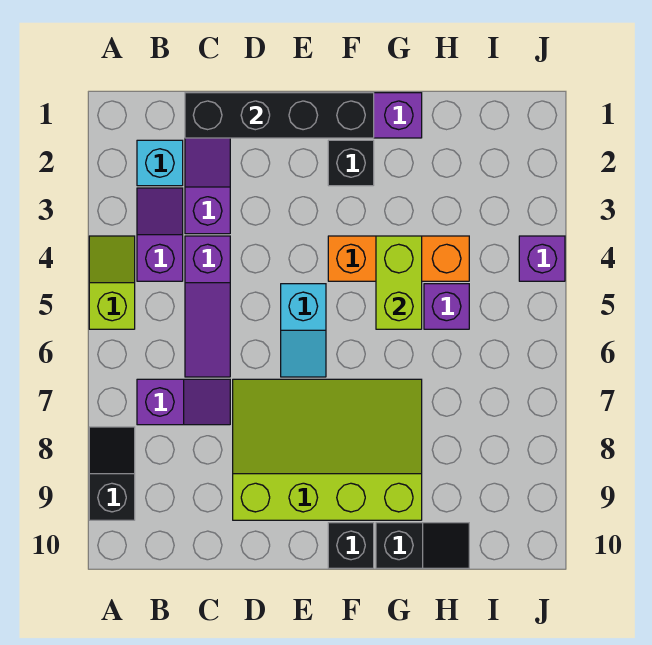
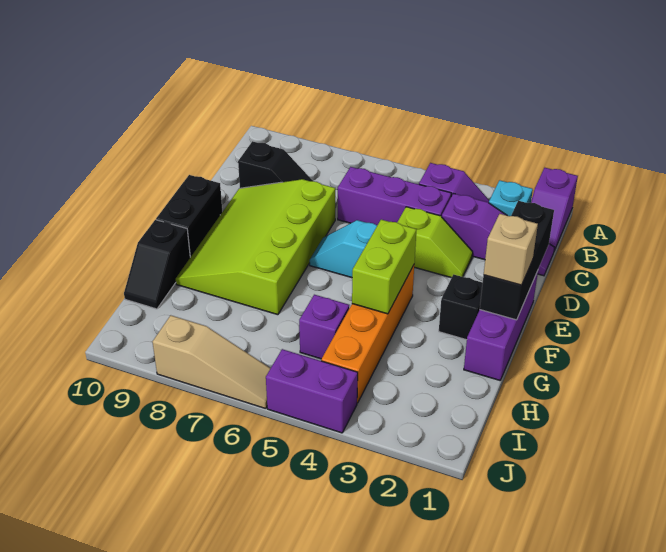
lime slope A4:A5 level 1 top 5 -> lime slope D3:D4 level 1 top 4
black slope A8:A9 level 1 top 9 -> black slope C8:C9 level 1 top 9
purple slope B7:C7 level 1 top B -> purple slope A1:B1 level 1 top A
black brick C1:F1 level 2 -> black brick D1:F1 level 2
purple slope C4:C6 level 1 top 4 -> purple brick C4:C6 level 1
lime slope D7:G9 level 1 top 9 -> lime slope D7:G9 level 1 top 7
none -> tan brick F1 level 3
orange brick F4:H4 level 1 -> orange brick F4:I4 level 1
black brick F10 level 1 -> black brick E10:F10 level 1
lime brick G4:G5 level 2 -> lime brick F4:G4 level 2
purple brick J4 level 1 -> purple brick J4:J5 level 1
none -> tan slope J6:J8 level 1 top 8

